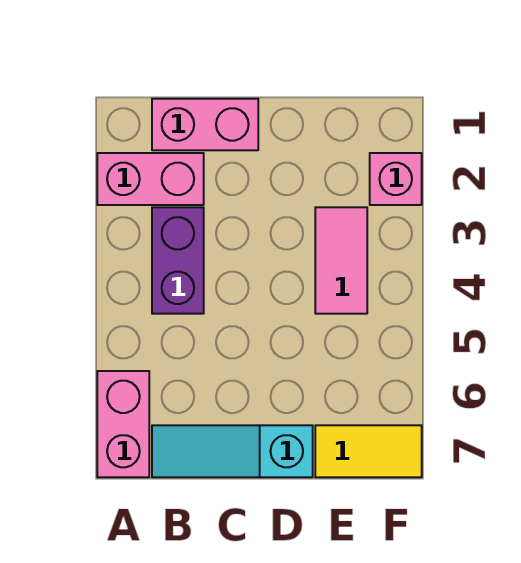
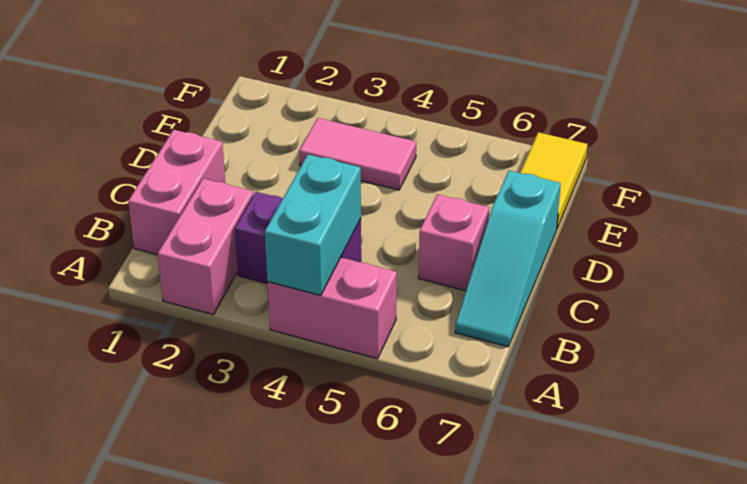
none -> cyan brick A4:B4 level 2
pink brick A6:A7 level 1 -> pink brick A4:A5 level 1
pink brick F2 level 1 -> pink brick C6 level 1

